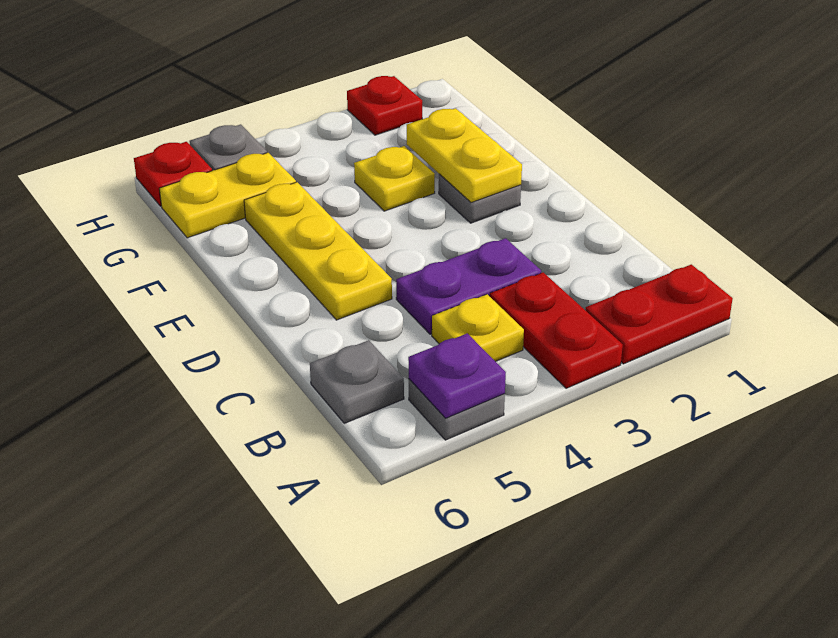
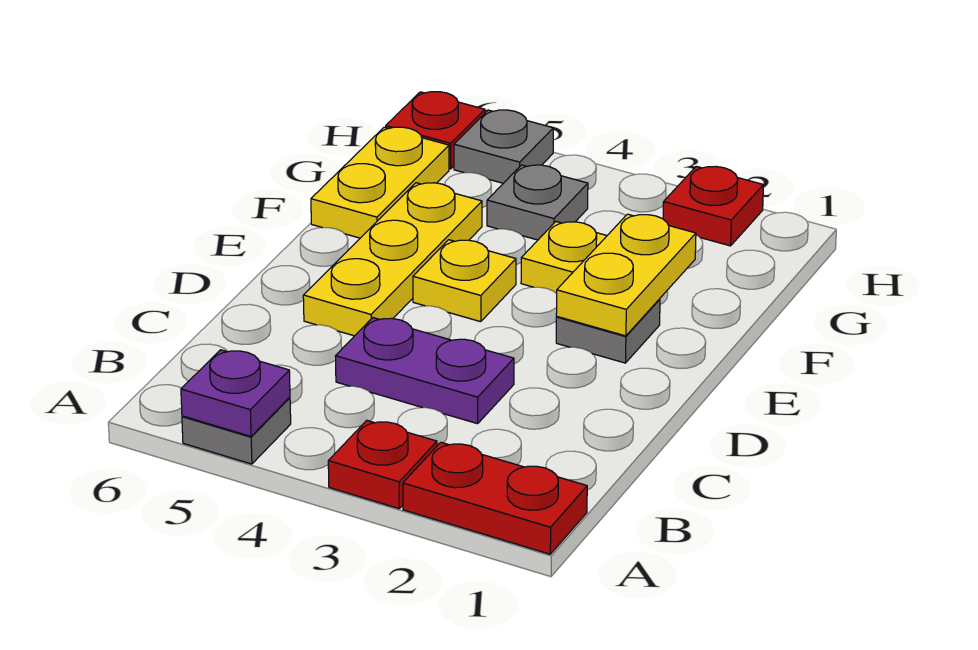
red plate A3:B3 level 1 -> red plate A3 level 1
yellow plate B4 level 1 -> yellow plate E4 level 1
grey plate B6 level 1 -> grey plate G4 level 1
yellow plate G5:G6 level 1 -> yellow plate F6:G6 level 1

